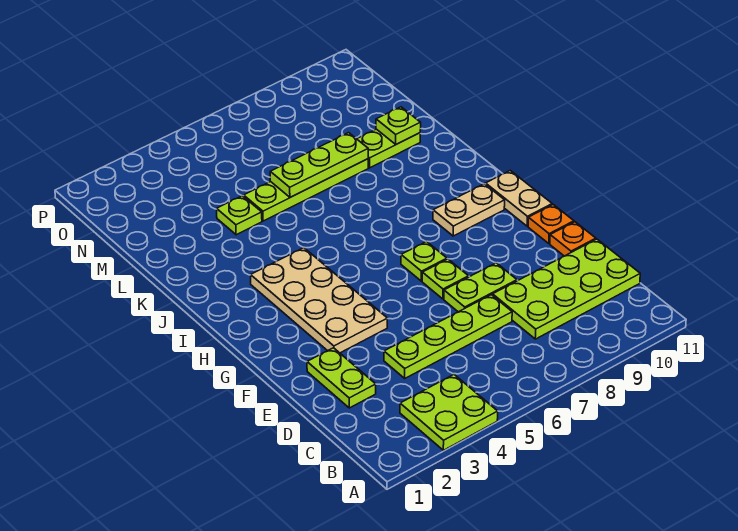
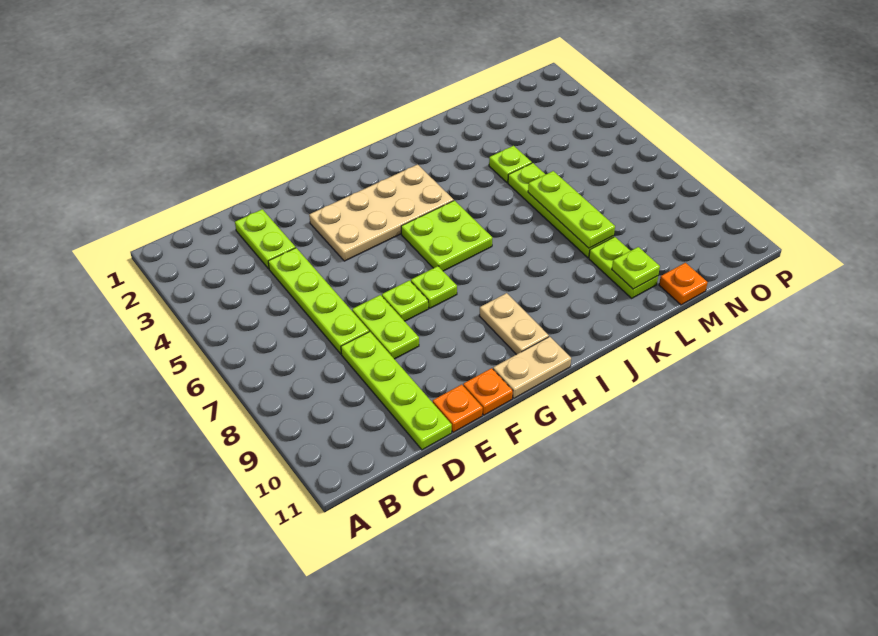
lime plate A3:B4 level 1 -> lime plate H5:I6 level 1
lime plate C8:D11 level 1 -> lime plate D8:D11 level 1
lime plate D2:E2 level 1 -> lime plate D2:D3 level 1
none -> orange plate M11 level 1

